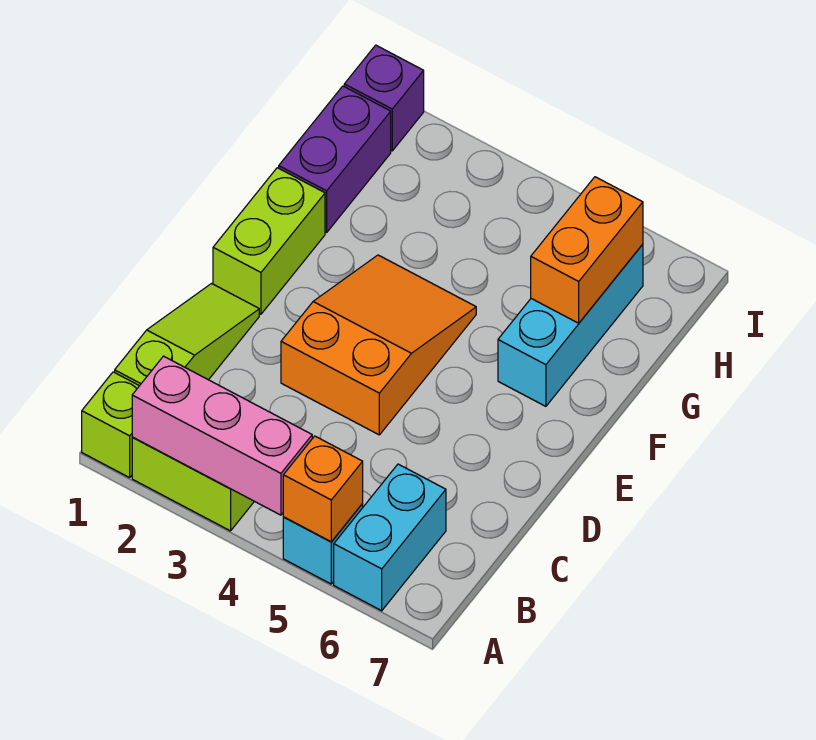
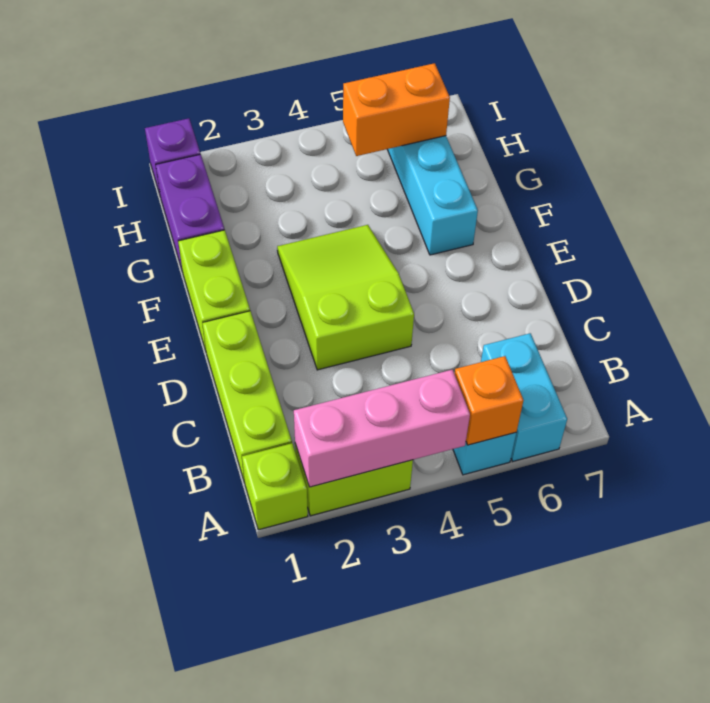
lime slope B1:D1 level 1 top B -> lime brick B1:D1 level 1
orange slope D3:F4 level 1 top D -> lime slope D3:F4 level 1 top D
orange brick G6:H6 level 2 -> orange brick H5:H6 level 2

